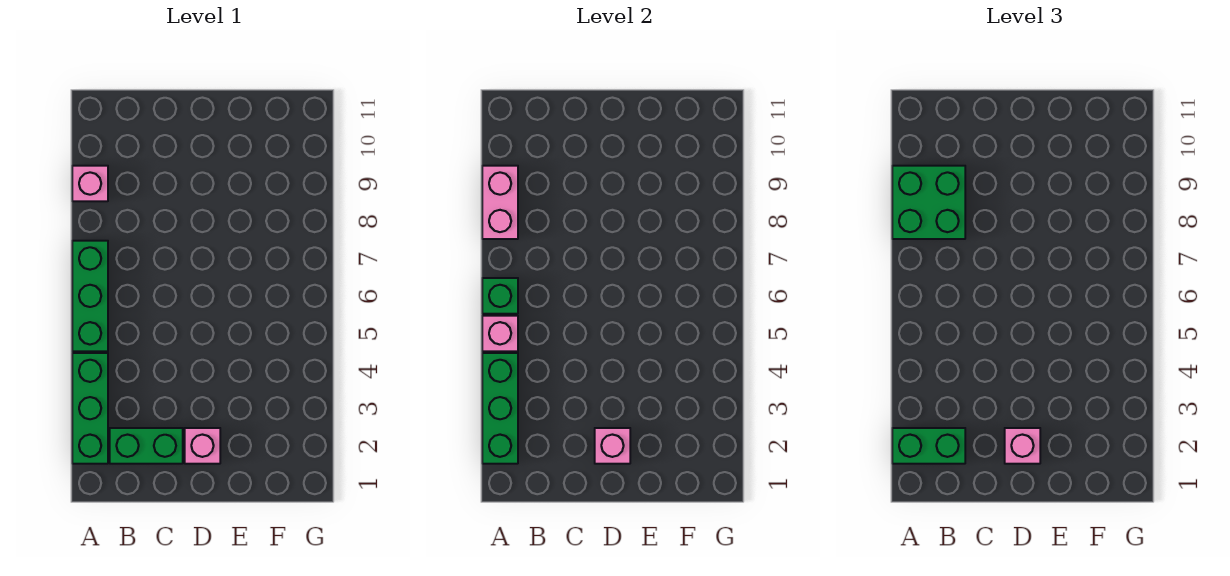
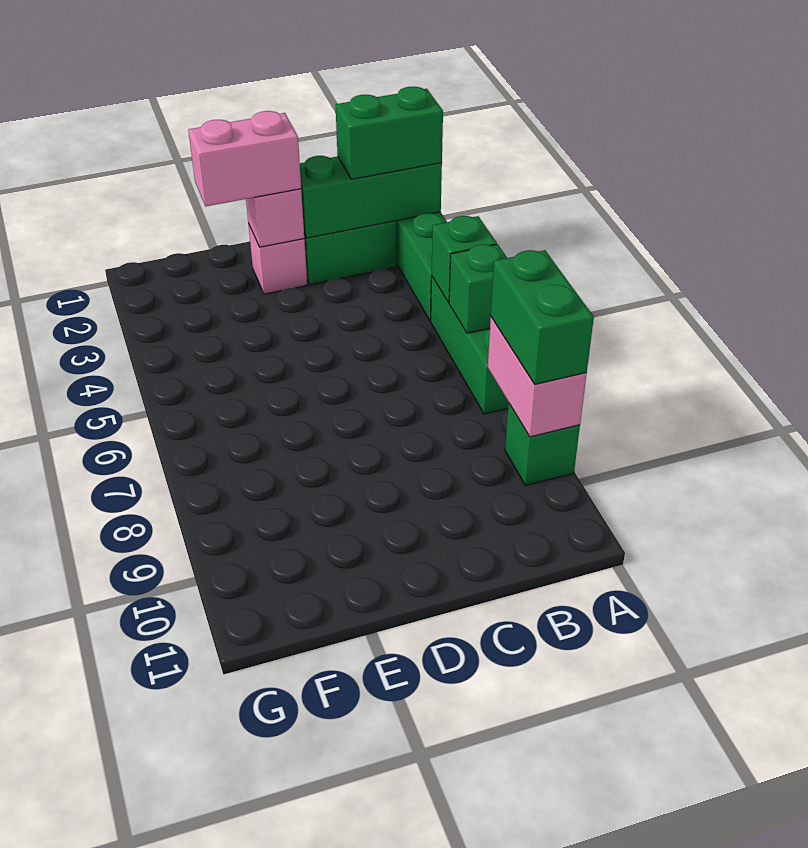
green brick A2:A4 level 2 -> green brick A2:C2 level 2
pink brick A5 level 2 -> green brick A5 level 2
green brick A8:B9 level 3 -> green brick A8:A9 level 3
pink brick A9 level 1 -> green brick A9 level 1
pink brick D2 level 3 -> pink brick D2:E2 level 3

